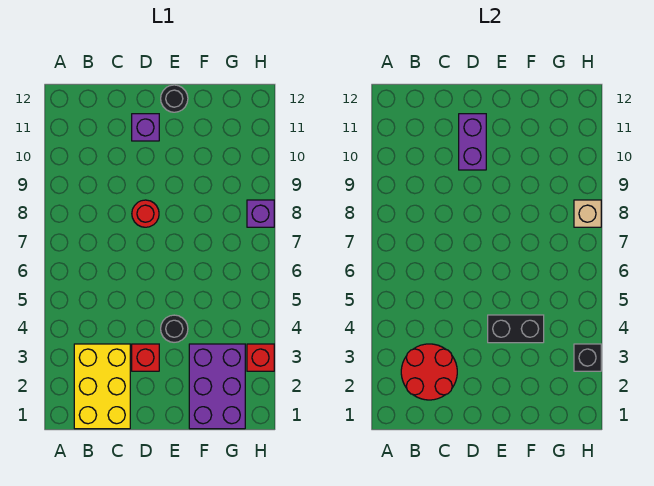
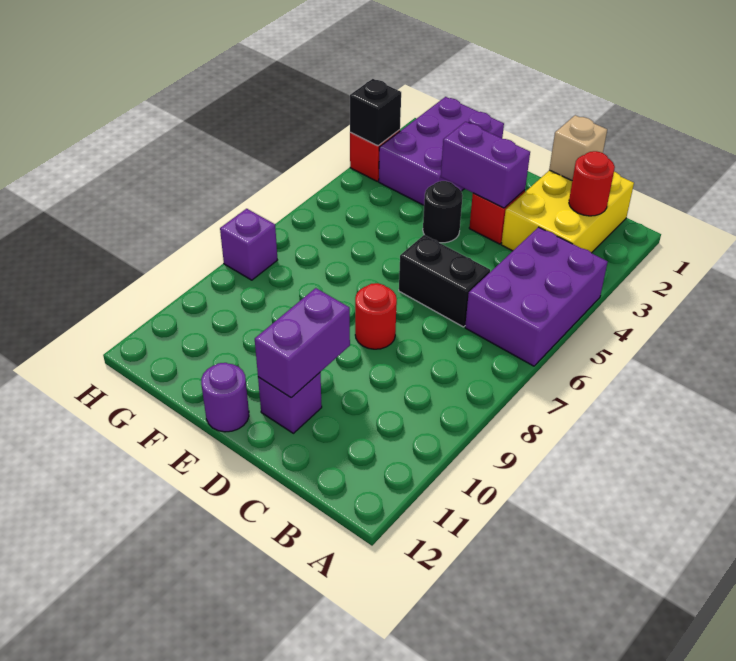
none -> purple brick A4:B6 level 1
red round brick B2:C3 level 2 -> red round brick B2 level 2
none -> purple brick D3:E3 level 2
black brick E4:F4 level 2 -> black brick C6:D6 level 1
black round brick E12 level 1 -> purple round brick E12 level 1
tan brick H8 level 2 -> tan brick C1 level 2

